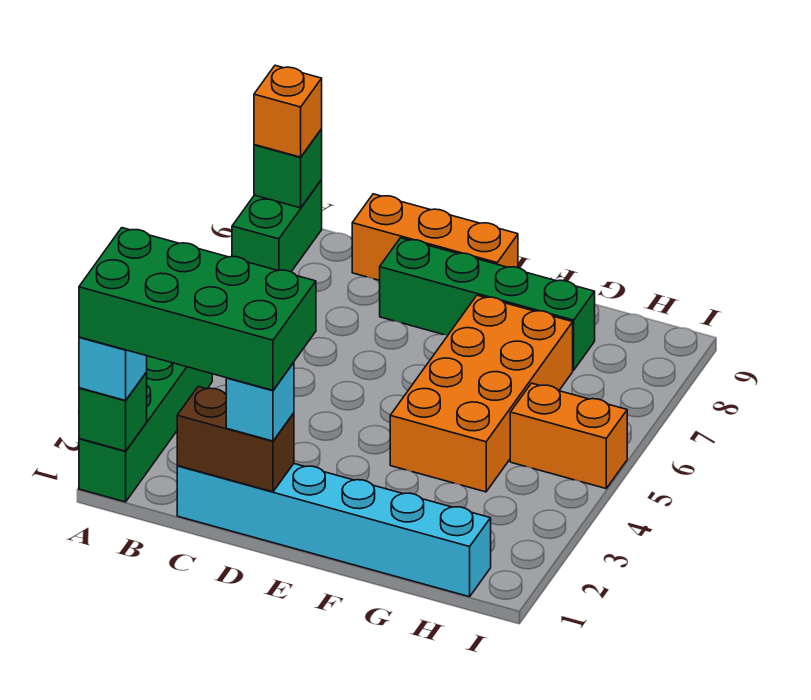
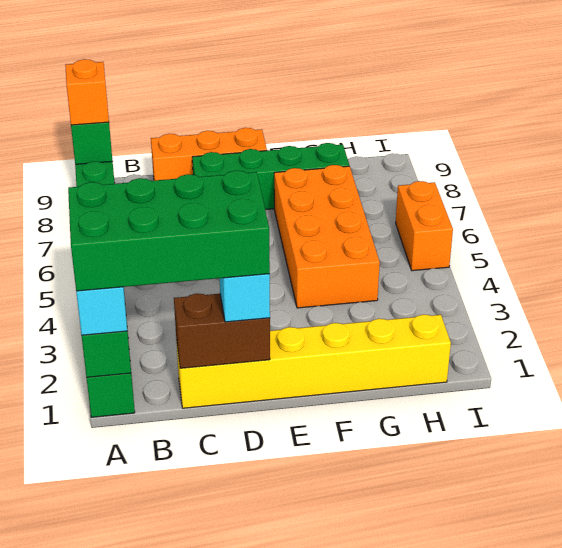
cyan brick C1:H1 level 1 -> yellow brick C1:H1 level 1
orange brick H5:I5 level 1 -> orange brick I5:I6 level 1

